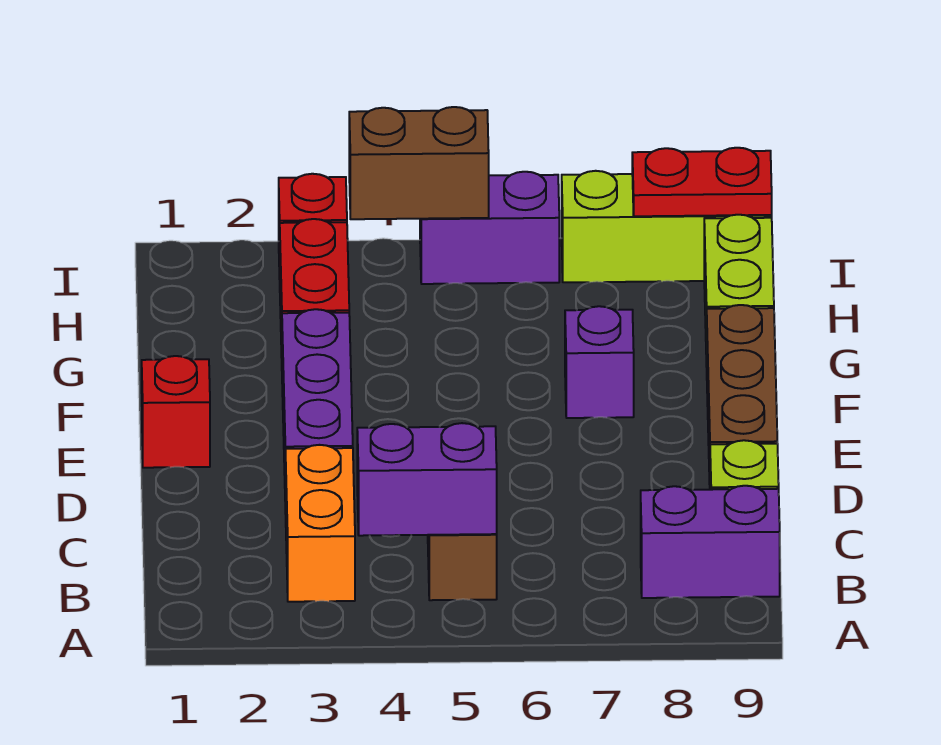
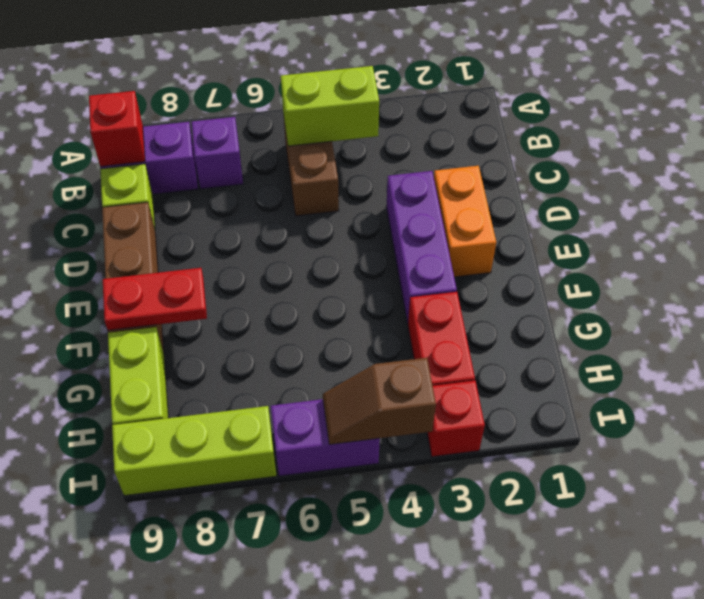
orange brick B3:C3 level 1 -> orange brick D2:E2 level 1
purple brick B4:B5 level 2 -> lime brick B4:B5 level 2
red brick E1 level 1 -> red brick B9 level 2
purple brick F7 level 1 -> purple brick B7 level 1
brown brick I4:I5 level 2 -> brown slope I4:I5 level 2 top 4
red plate I8:I9 level 2 -> red plate F8:F9 level 2

